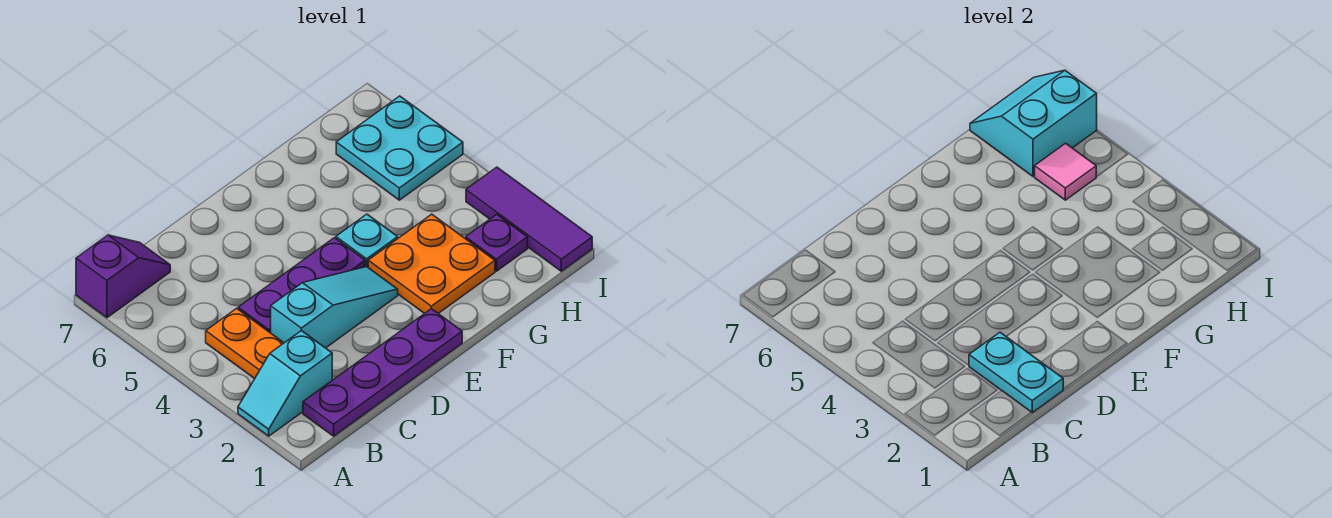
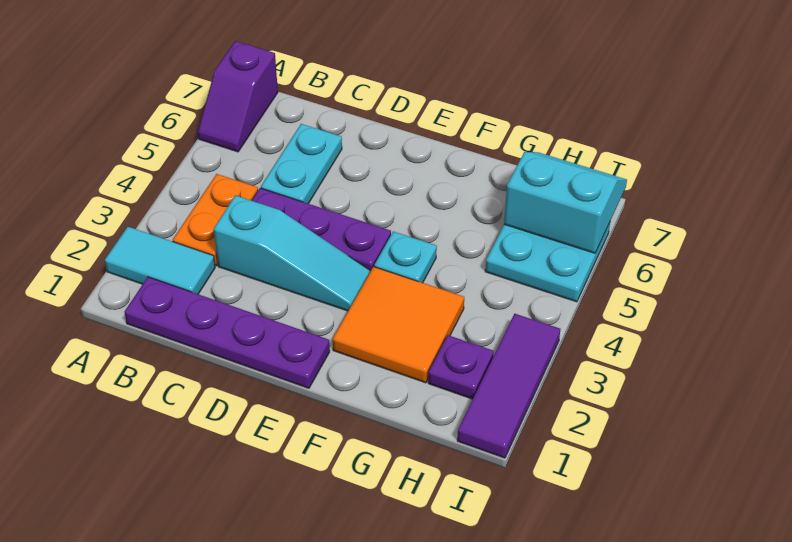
cyan slope A2:B2 level 1 top B -> cyan tile A2:B2 level 1
purple slope A7:B7 level 1 top A -> purple slope A6:A7 level 1 top 7
cyan plate C1:C2 level 2 -> cyan plate C5:C6 level 1
orange plate F2:G3 level 1 -> orange tile F2:G3 level 1
pink tile H5 level 2 -> none

